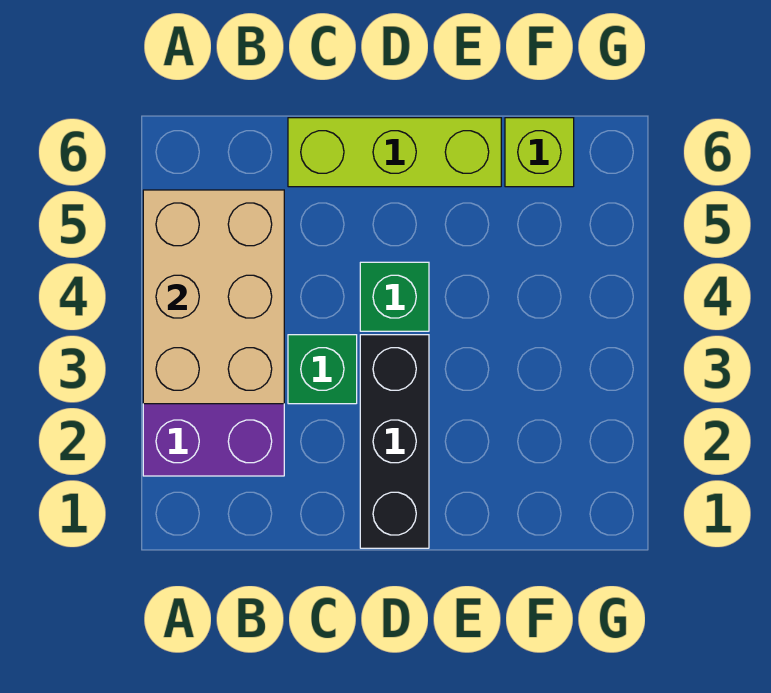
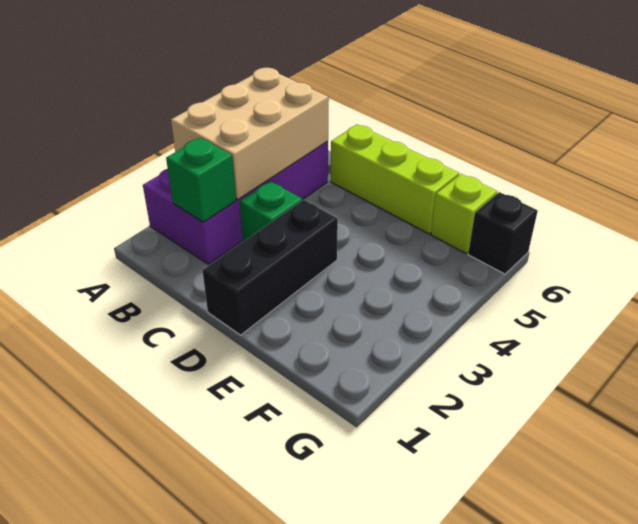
green brick D4 level 1 -> green brick B2 level 2
none -> black brick G6 level 1

